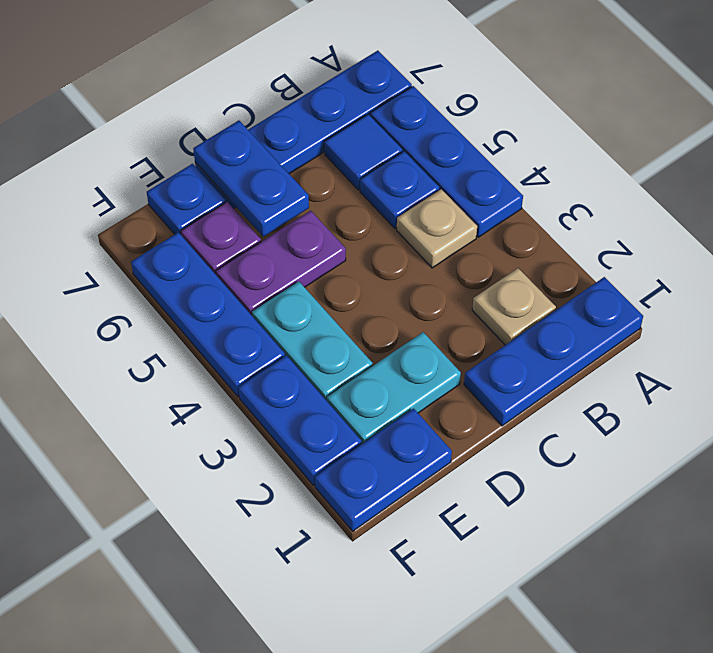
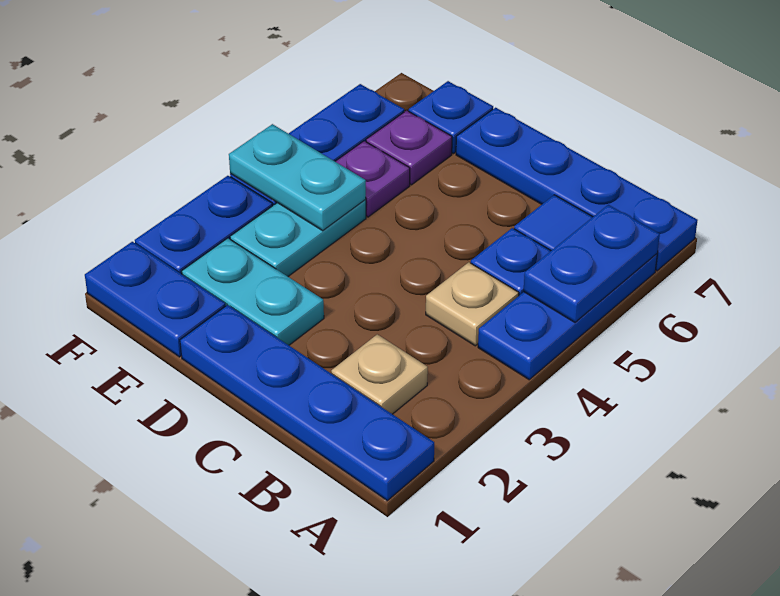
blue plate A1:C1 level 1 -> blue plate A1:D1 level 1
purple plate D5:E5 level 1 -> purple plate E5 level 1
blue plate D6:D7 level 2 -> blue plate A5:A6 level 2
none -> cyan plate E4:F4 level 2

